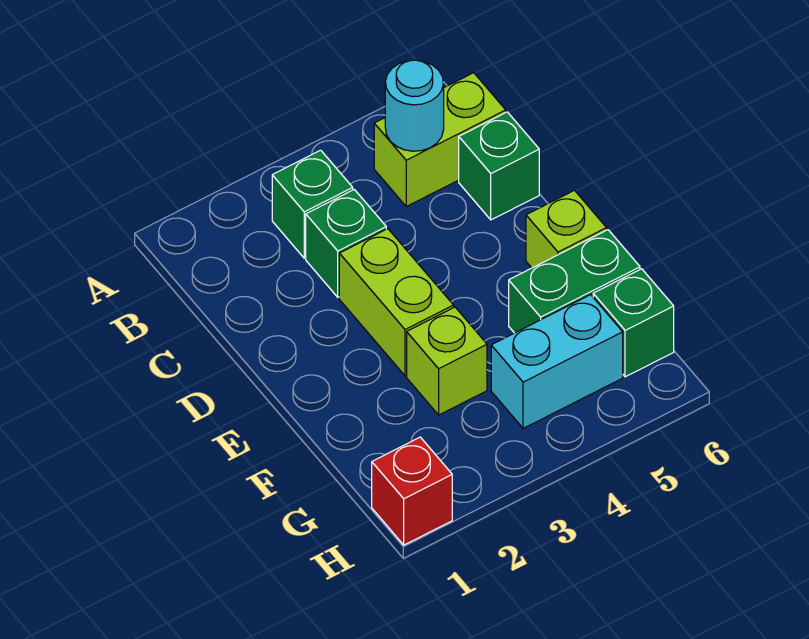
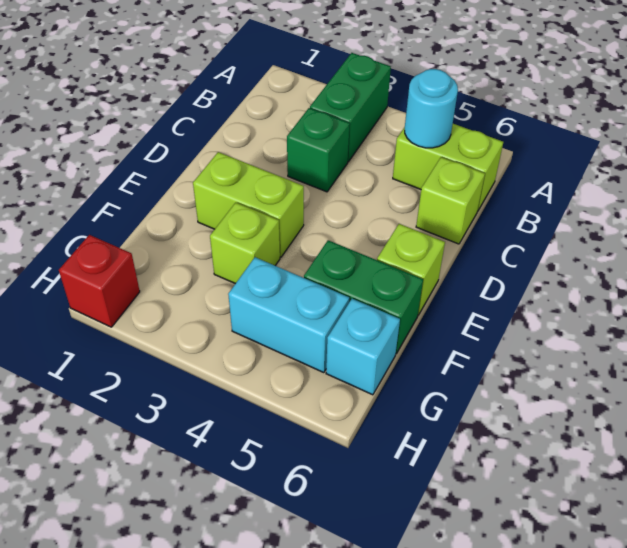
green brick B3 level 1 -> green brick A3:B3 level 1
green brick C6 level 1 -> lime brick C6 level 1
lime brick D3:E3 level 1 -> lime brick E2:E3 level 1
green brick G6 level 1 -> cyan brick G6 level 1

